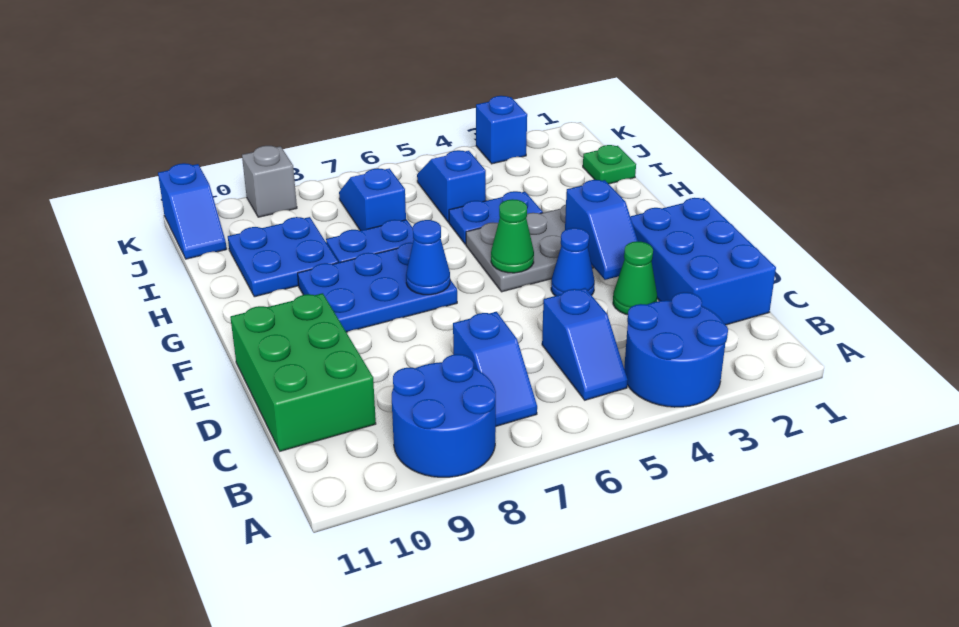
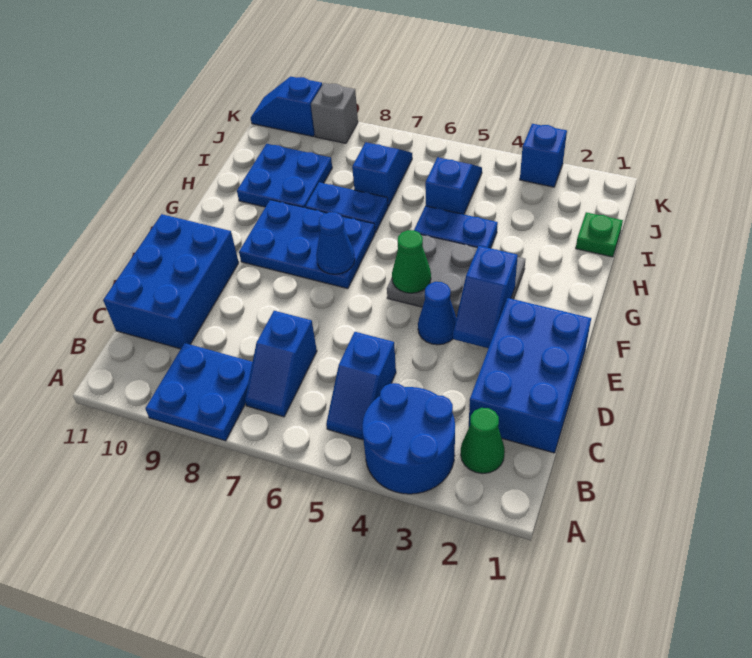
blue round brick A8:B9 level 1 -> blue plate A8:B9 level 1
green brick C10:E11 level 1 -> blue brick C10:E11 level 1
green cone D3 level 1 -> green cone B2 level 1
blue slope J11:K11 level 1 top K -> blue slope K10:K11 level 1 top 10

